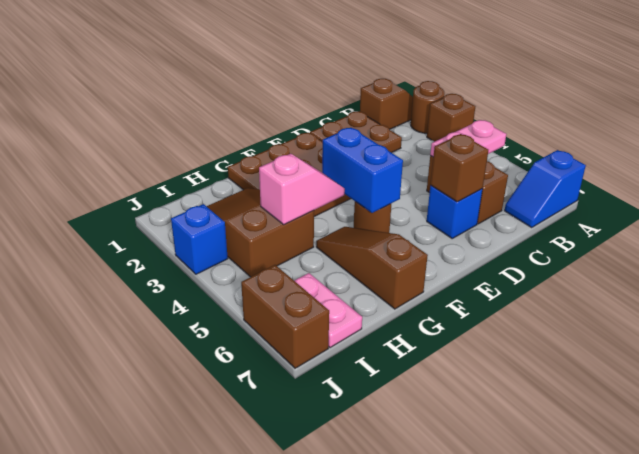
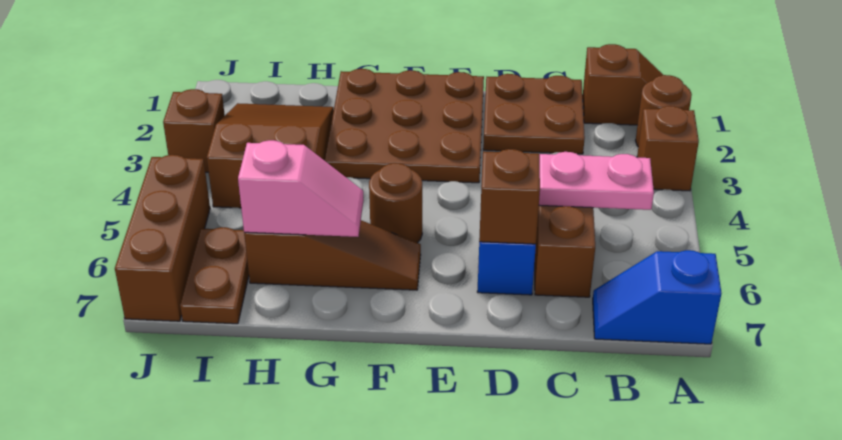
blue brick F4:F5 level 2 -> none
pink slope G4:H4 level 2 top H -> pink slope G6:H6 level 2 top H
brown slope G5:G7 level 1 top 7 -> brown slope F6:H6 level 1 top H
pink plate I6:I7 level 1 -> brown plate I6:I7 level 1
blue brick J3 level 1 -> brown brick J3 level 1
brown brick J6:J7 level 1 -> brown brick J5:J7 level 1

